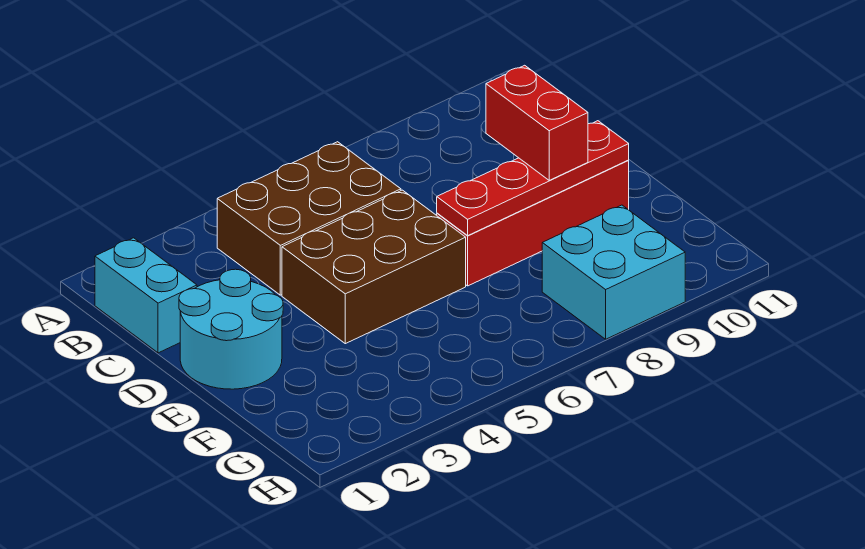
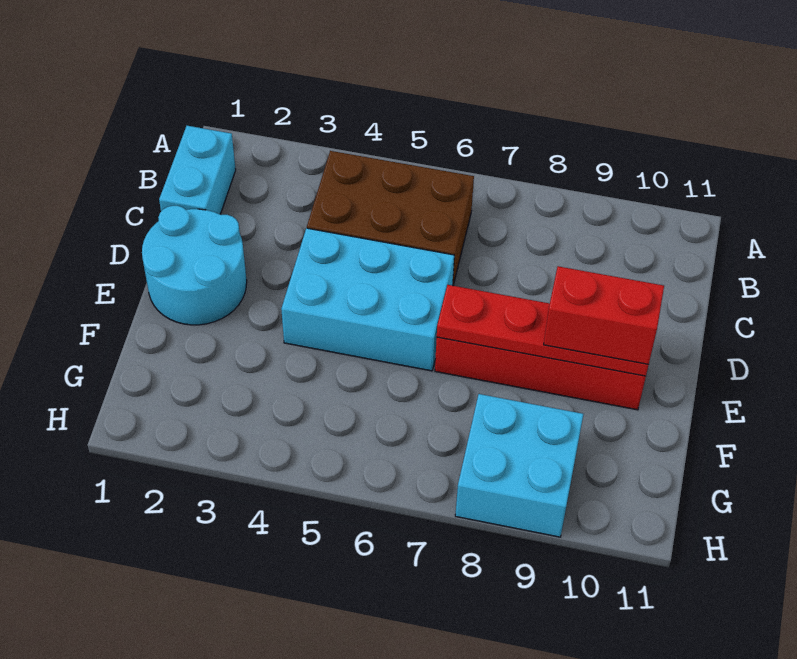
brown brick D4:E6 level 1 -> cyan brick D4:E6 level 1
red brick D9:E9 level 3 -> red brick E9:E10 level 3

